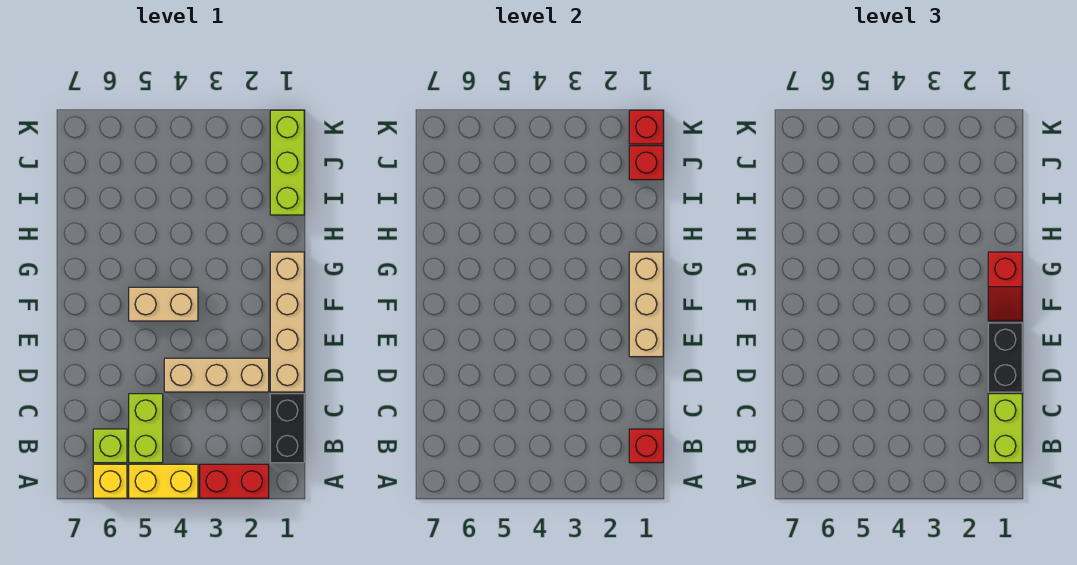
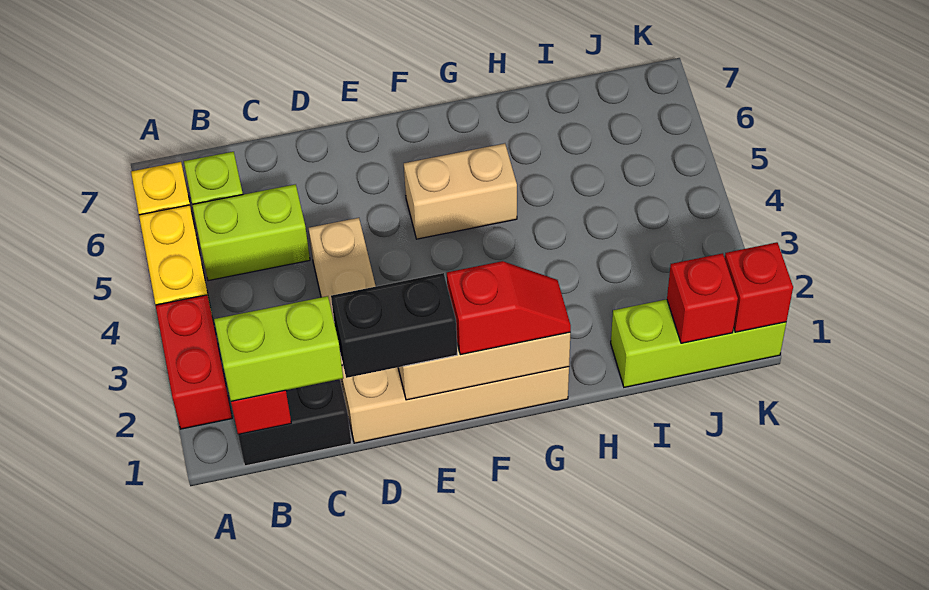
red slope F1:G1 level 3 top G -> red slope F1:G1 level 3 top F
tan brick F4:F5 level 1 -> tan brick F5:G5 level 1

